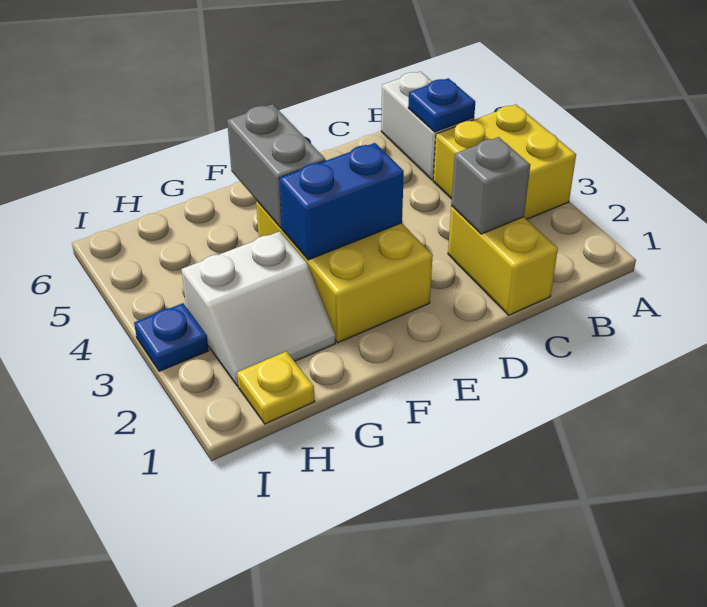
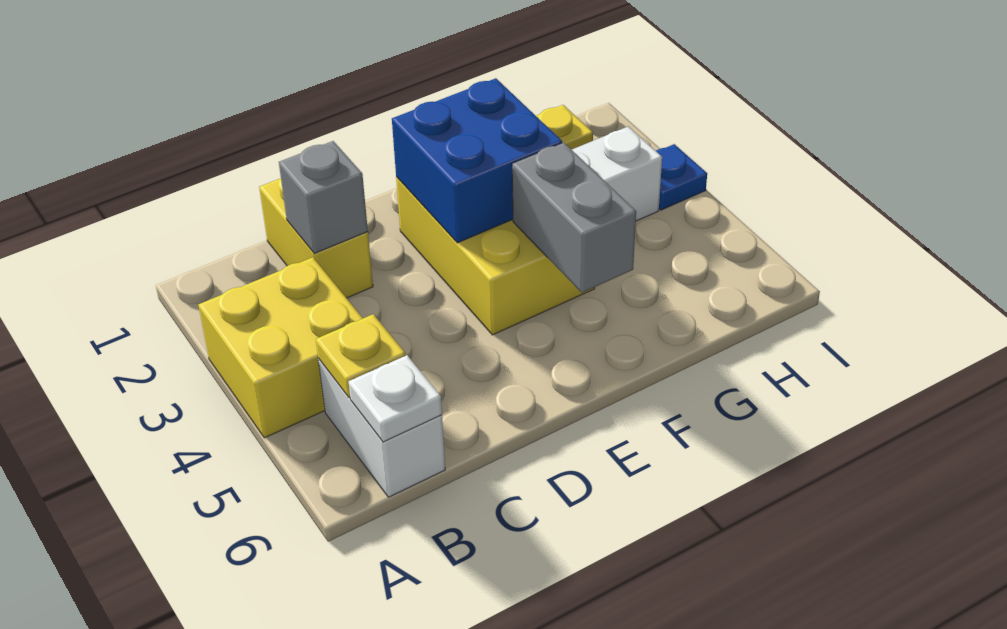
blue plate B5 level 2 -> yellow plate B5 level 2
none -> white plate B6 level 2
blue brick E3:F3 level 2 -> blue brick E2:F3 level 2

